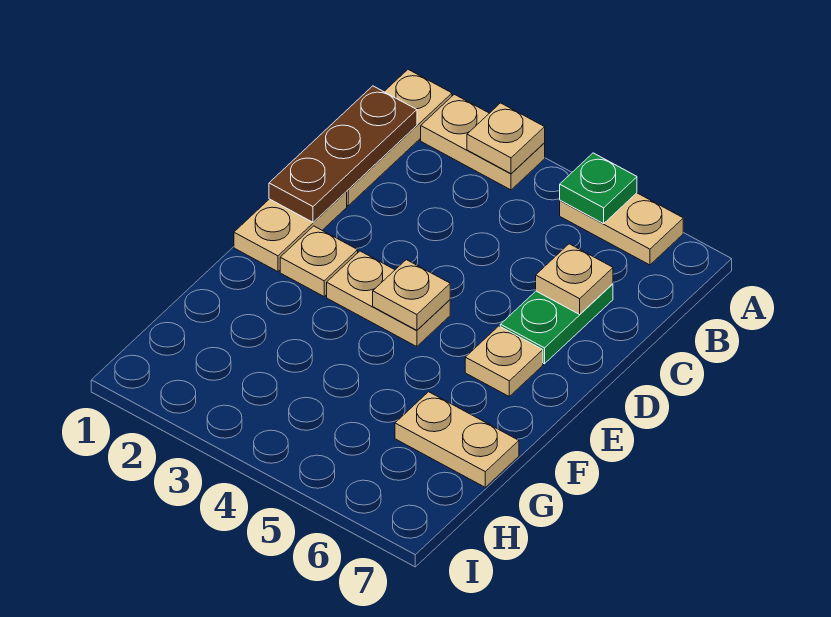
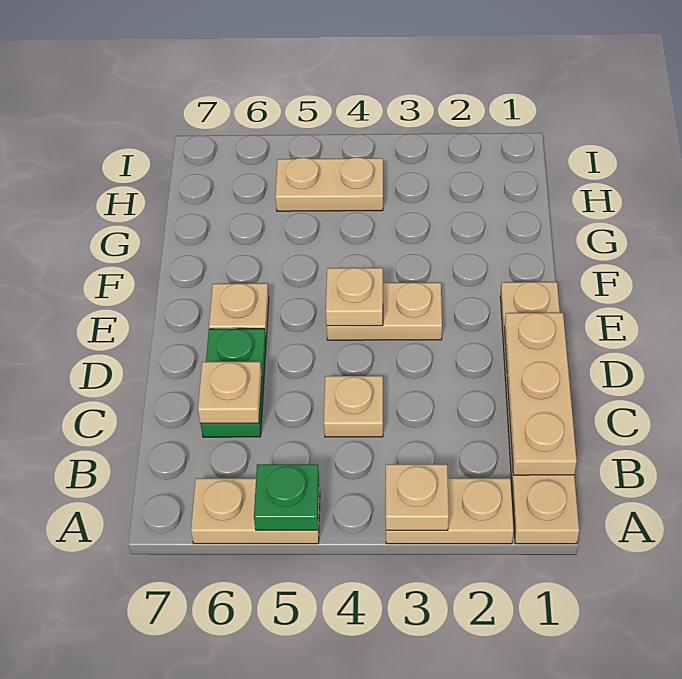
brown plate B1:D1 level 2 -> tan plate B1:D1 level 2
tan plate E2 level 1 -> tan plate C4 level 1
tan plate G6:G7 level 1 -> tan plate H4:H5 level 1

